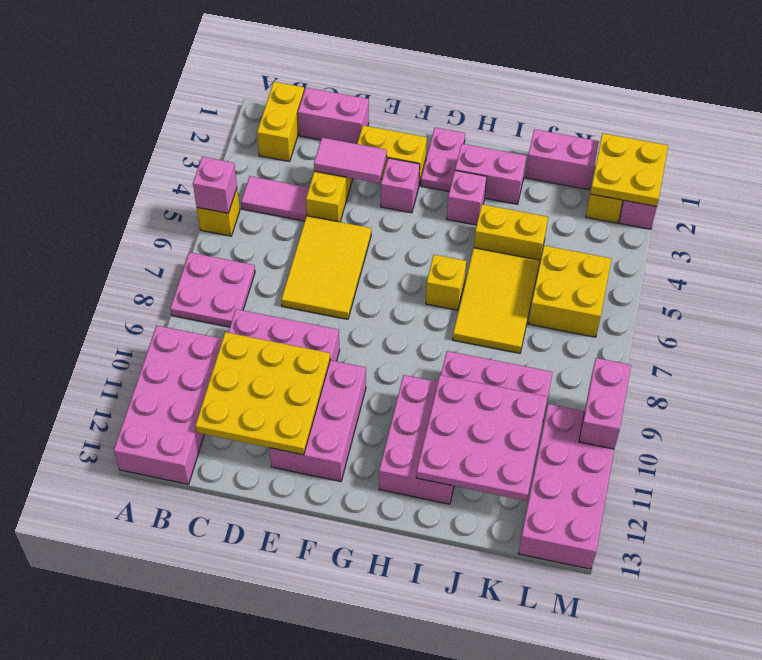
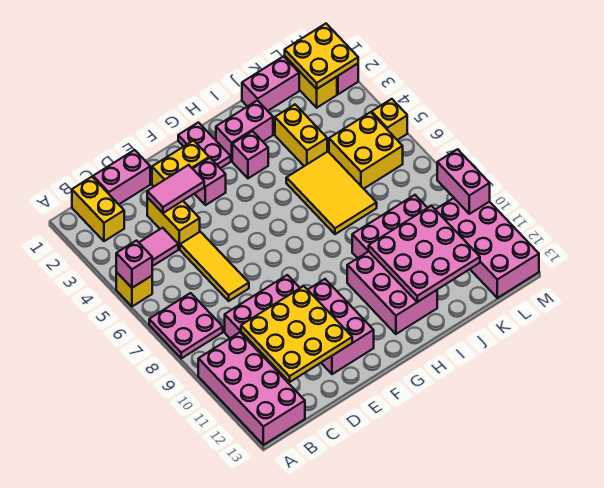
yellow tile D5:E7 level 1 -> yellow tile D5:D7 level 1
yellow brick H6 level 1 -> yellow brick M5 level 1
yellow brick I4:J4 level 1 -> yellow brick J3:J4 level 1

